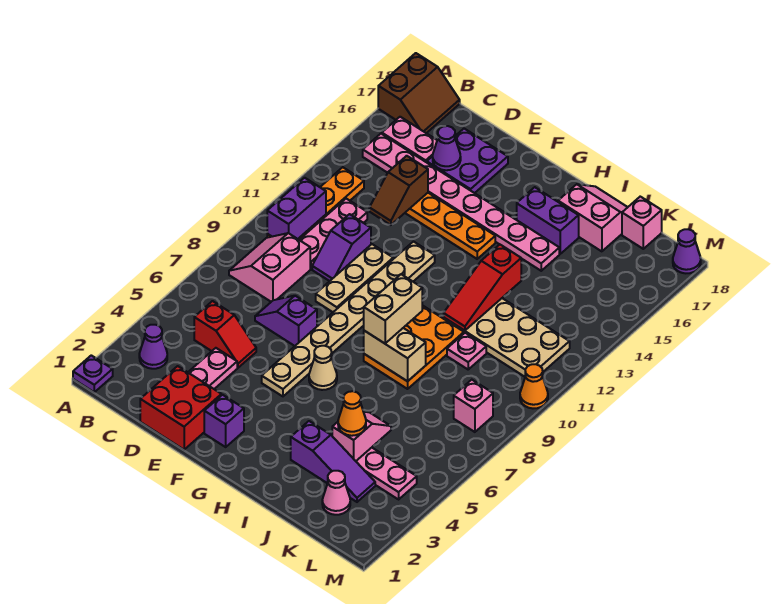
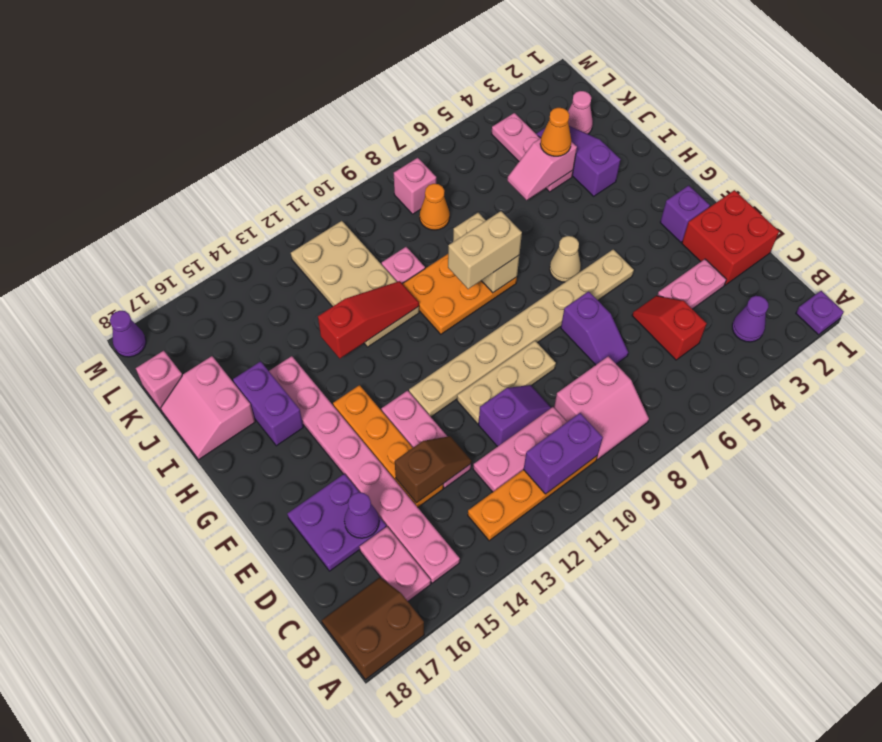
none -> pink plate D13:F13 level 1
orange cone M10 level 1 -> orange cone K8 level 1

